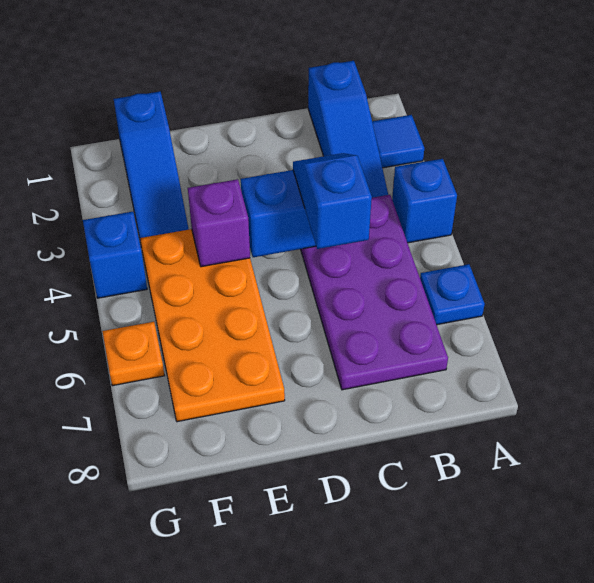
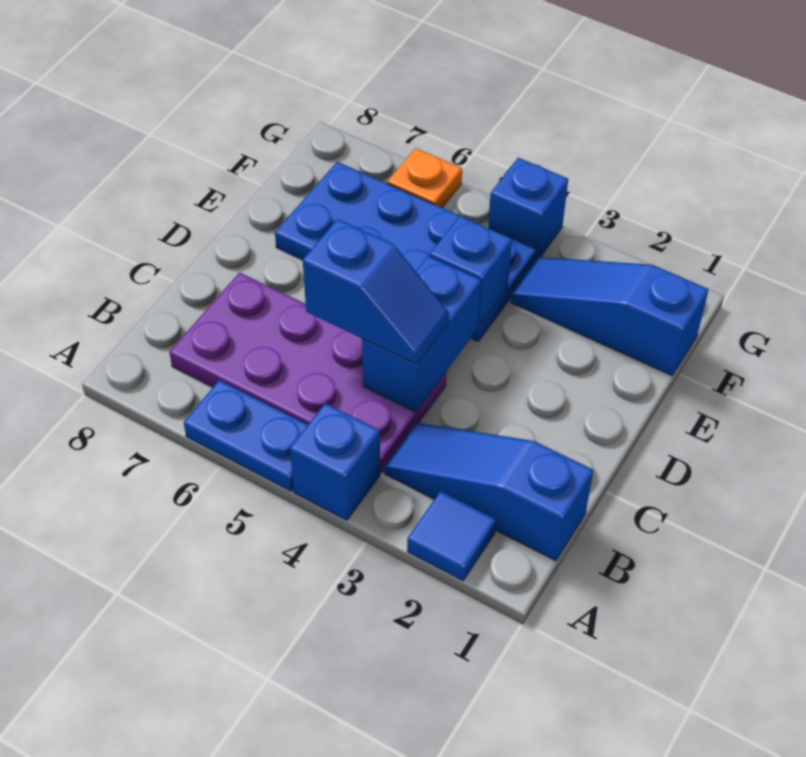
blue plate A6 level 1 -> blue plate A5:A6 level 1
orange plate E4:F7 level 1 -> blue plate E4:F7 level 1
purple brick E4 level 2 -> blue brick E4 level 2

